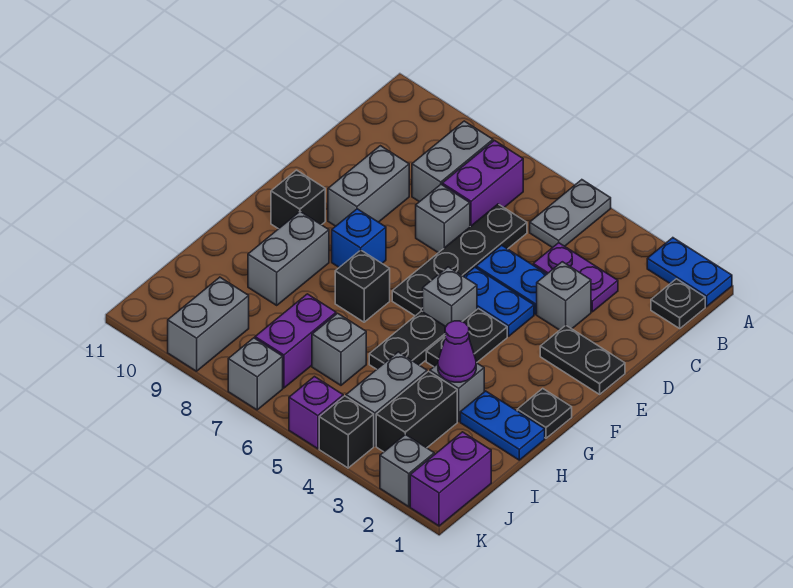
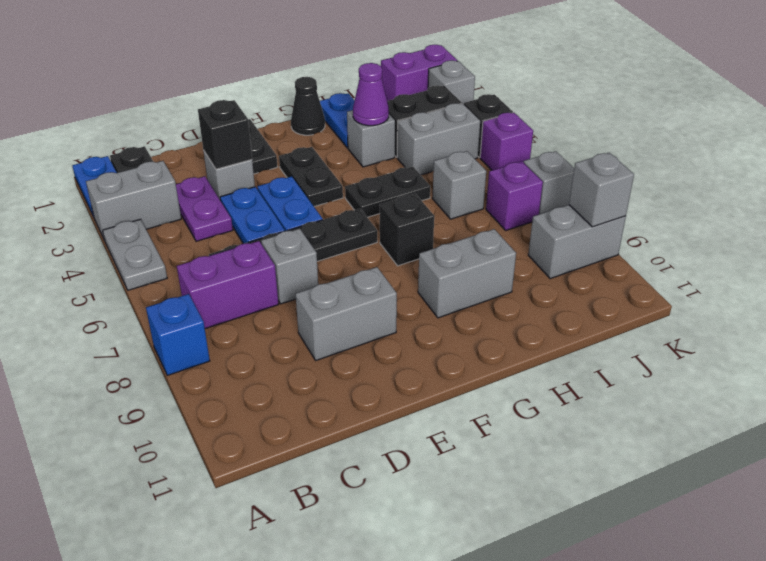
grey plate A5:B5 level 1 -> grey plate A4:A5 level 1
grey brick B8:C8 level 1 -> grey brick A3:B3 level 1
black plate F4:G4 level 1 -> black plate F3:F4 level 1
grey brick F5 level 1 -> grey brick K9 level 2
blue brick F8 level 1 -> blue brick A8 level 1
black brick F10 level 1 -> black brick D3 level 2
black plate G1 level 1 -> black cone G1 level 1
purple brick I7:J7 level 1 -> purple brick J7 level 1

